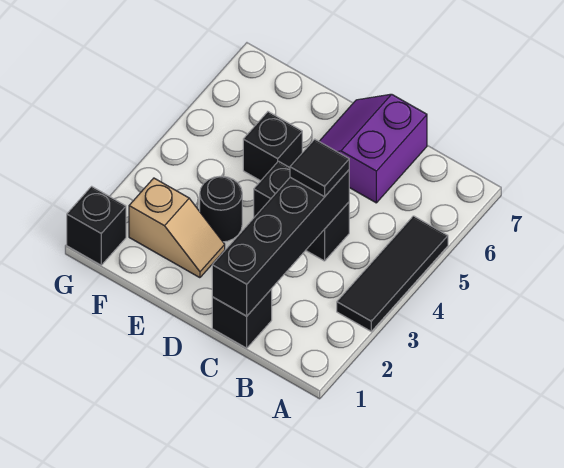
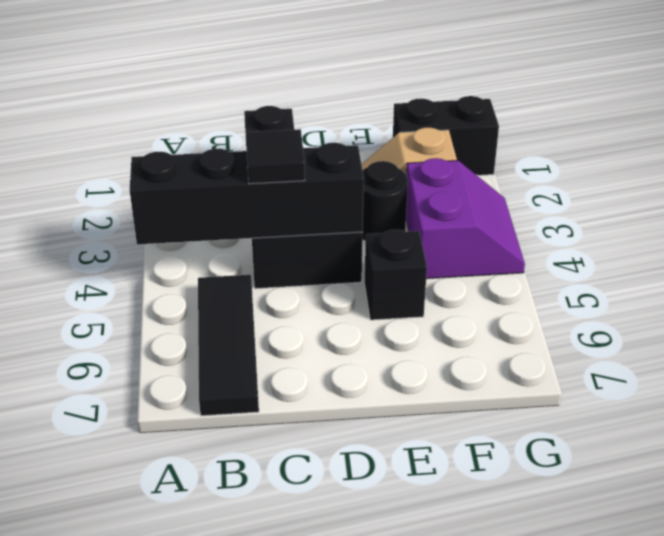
black tile A3:A5 level 1 -> black tile B5:B7 level 1
black brick C1:C4 level 2 -> black brick A4:D4 level 2
purple slope C6:D7 level 1 top C -> purple slope F3:G4 level 1 top F
black brick G1 level 1 -> black brick F1:G1 level 1

